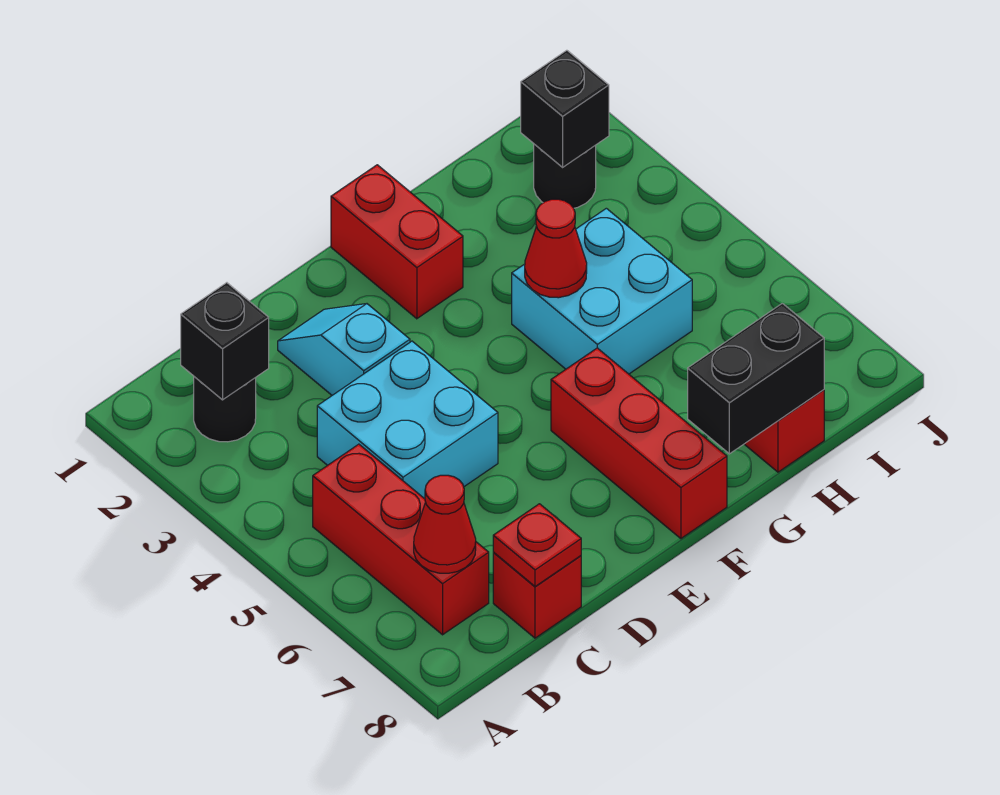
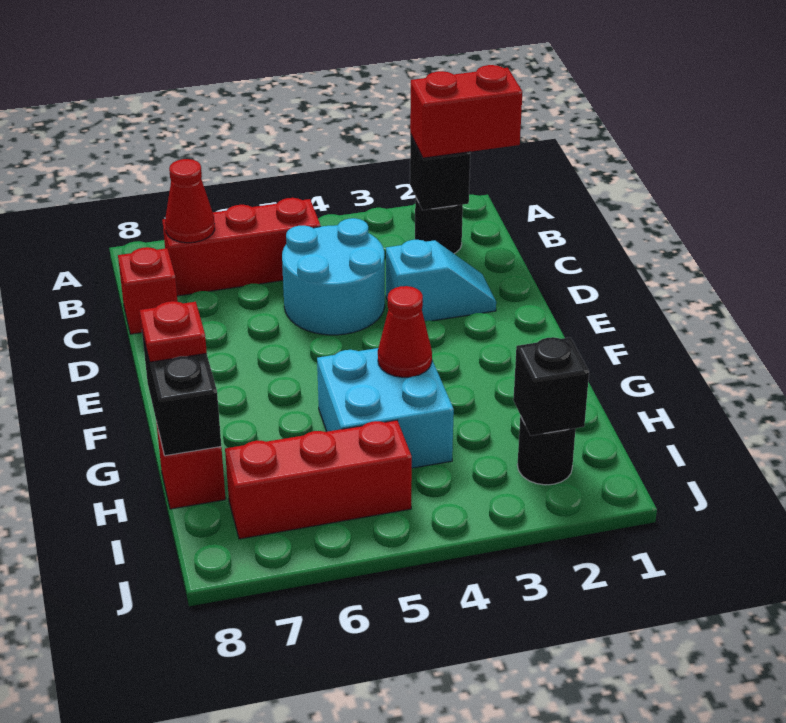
cyan brick C4:D5 level 1 -> cyan round brick C4:D5 level 1
red plate C8 level 2 -> red plate G8 level 3
red brick F1:F2 level 1 -> red brick B1:B2 level 3
red brick F6:F8 level 1 -> red brick I5:I7 level 1

